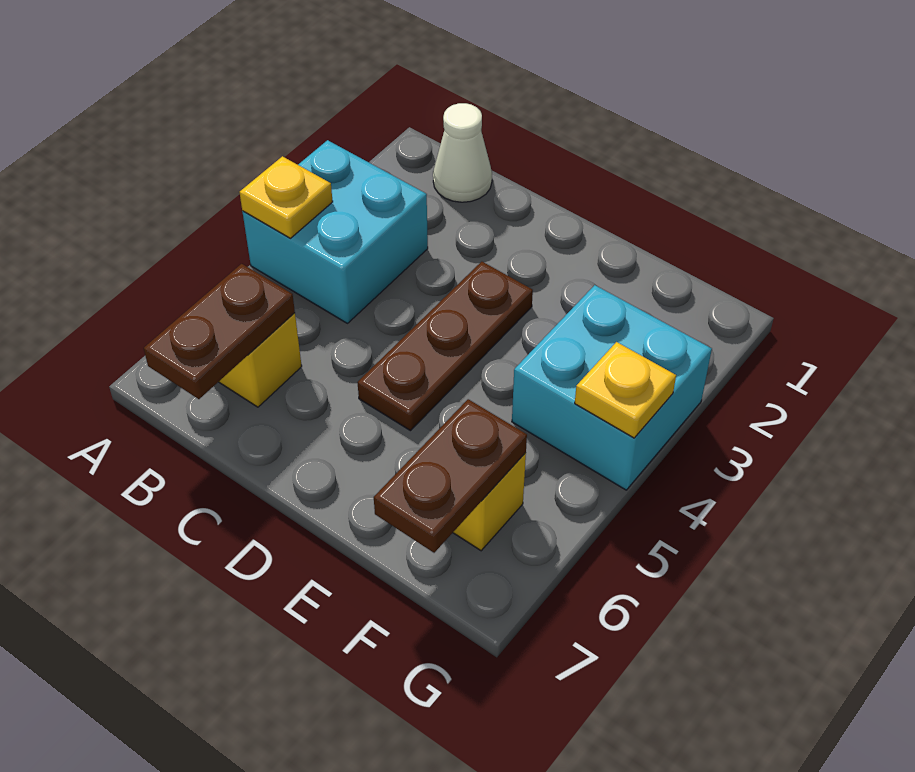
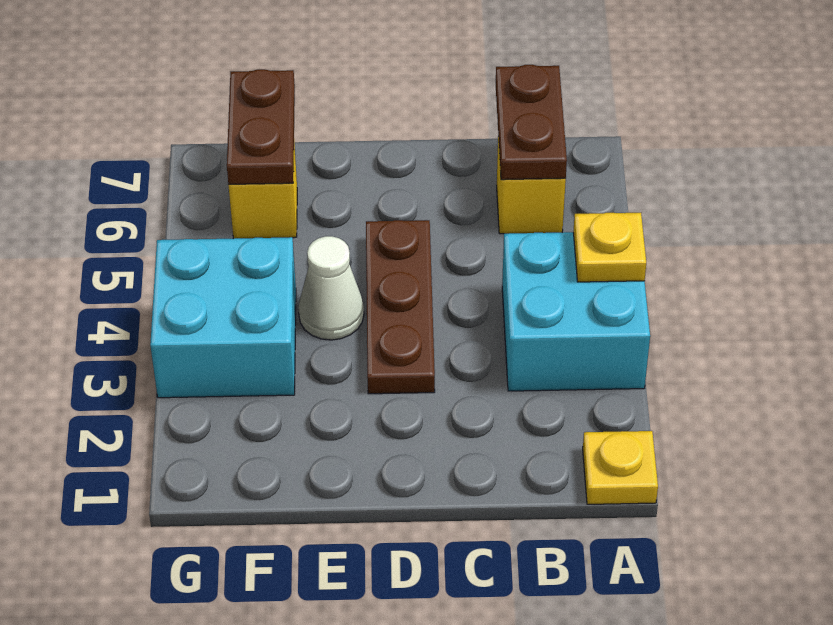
white cone B1 level 1 -> white cone E4 level 1
yellow plate G4 level 2 -> yellow plate A1 level 1

